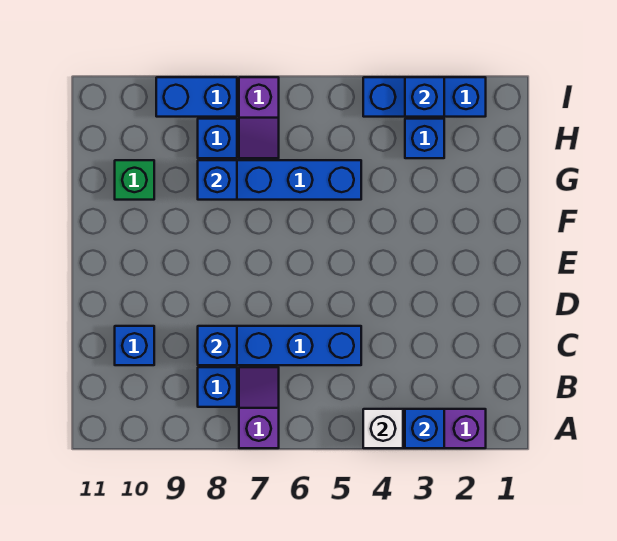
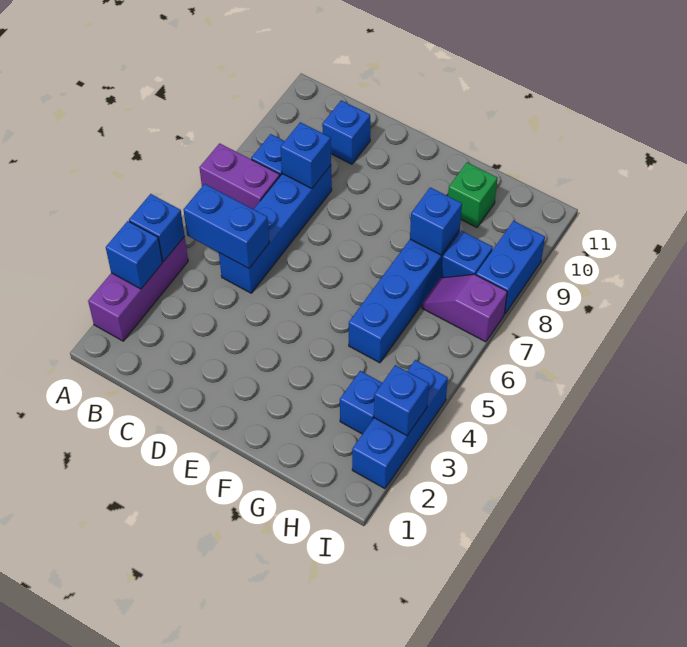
white brick A4 level 2 -> blue brick A4 level 2
purple slope A7:B7 level 1 top A -> purple brick A7:B7 level 1
none -> blue brick B5:C5 level 2

